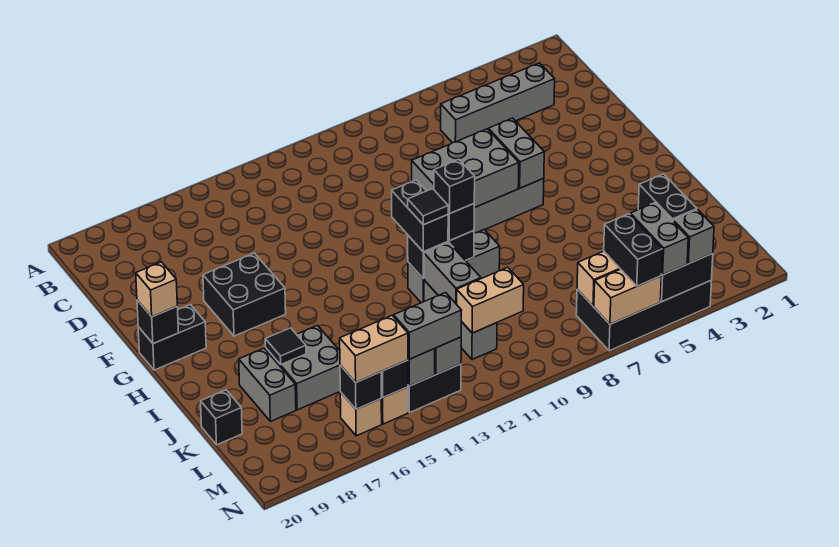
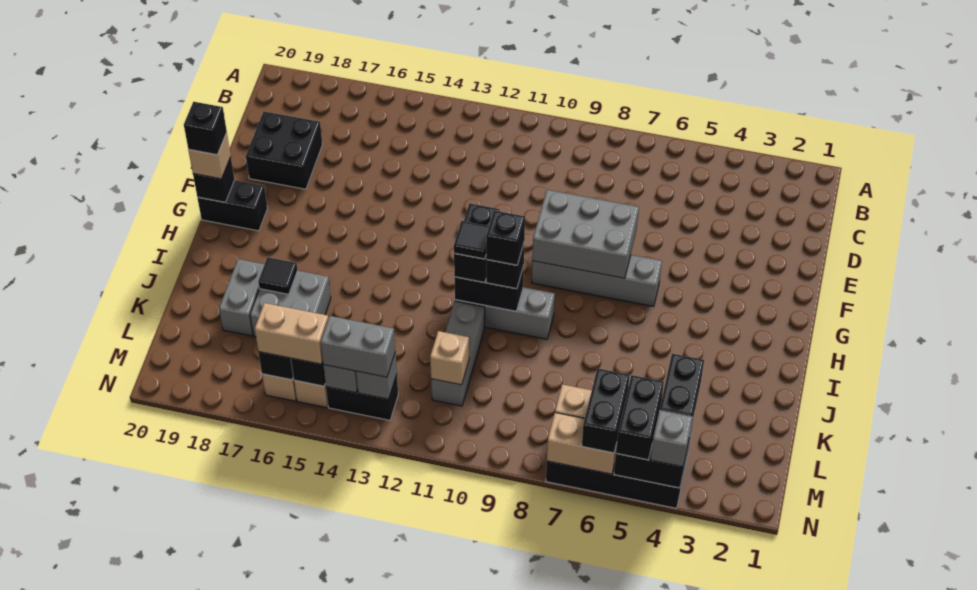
grey brick C3:C6 level 1 -> none
grey brick F6:G6 level 2 -> none
black brick F16:G17 level 1 -> black brick D18:E19 level 1
grey brick J11:K11 level 2 -> none
black brick K20 level 1 -> black brick G20 level 4
tan brick L10:L11 level 2 -> tan brick L11 level 2
grey brick M5:N5 level 3 -> black brick M5:N5 level 3

